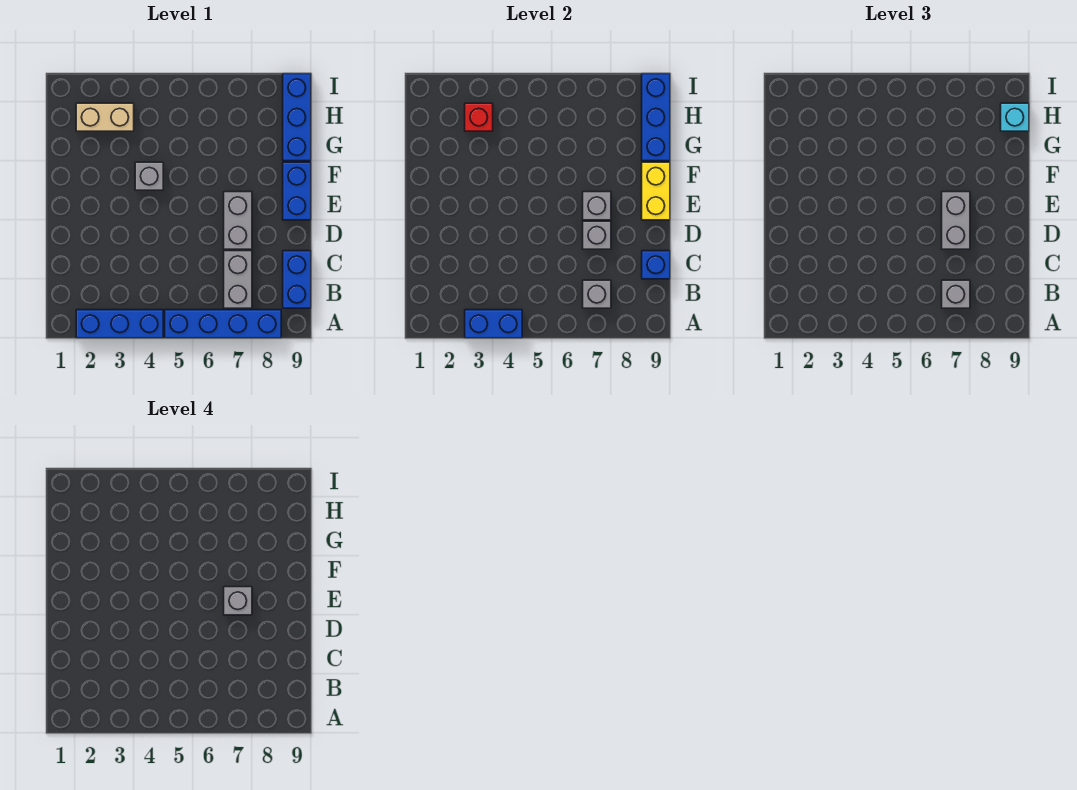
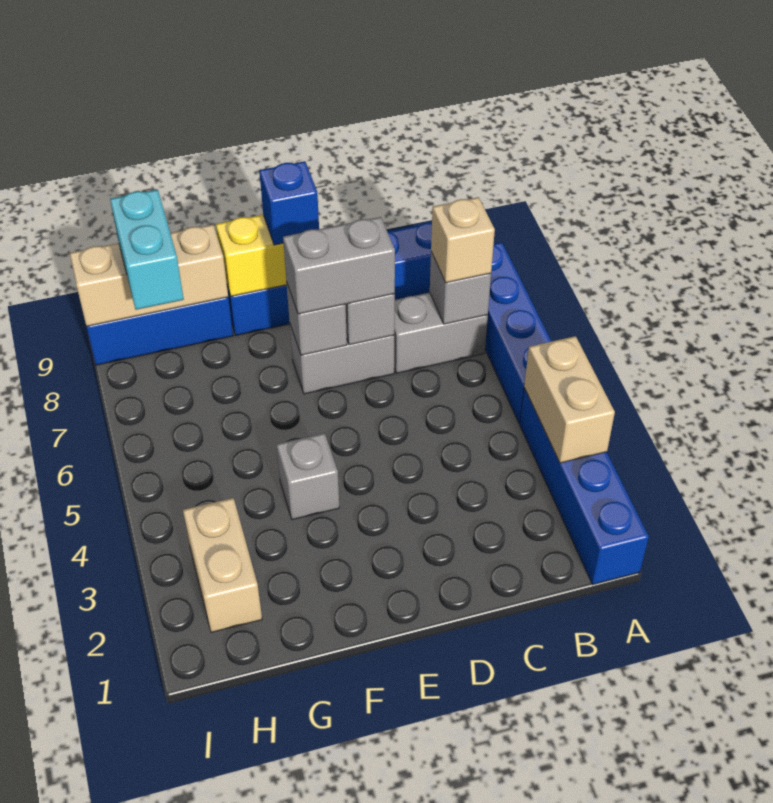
blue brick A2:A4 level 1 -> blue brick A1:A4 level 1
blue brick A3:A4 level 2 -> tan brick A3:A4 level 2
grey brick B7 level 3 -> tan brick B7 level 3
blue brick C9 level 2 -> blue brick E9 level 3
grey brick E7 level 4 -> none
blue brick G9:I9 level 2 -> tan brick G9:I9 level 2
red brick H3 level 2 -> none
cyan brick H9 level 3 -> cyan brick H8:H9 level 3

